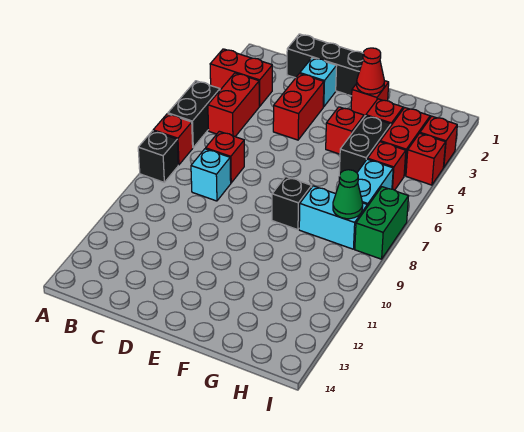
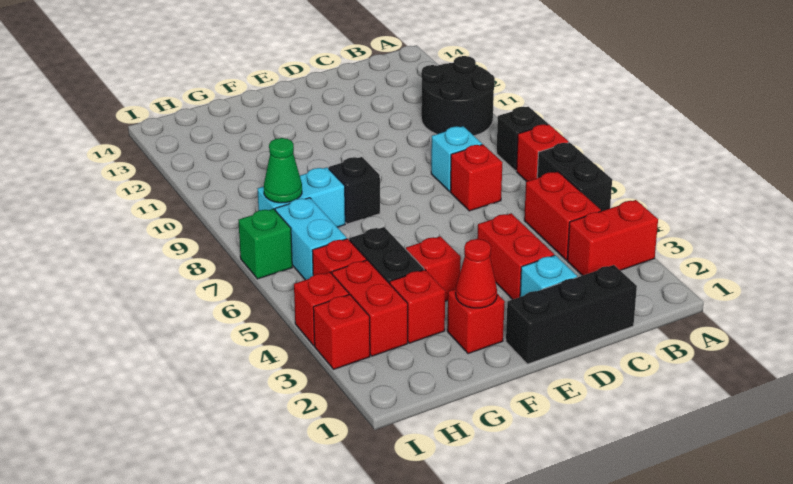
none -> black round brick A10:B11 level 1
green brick I7:I8 level 1 -> green brick I7 level 1

